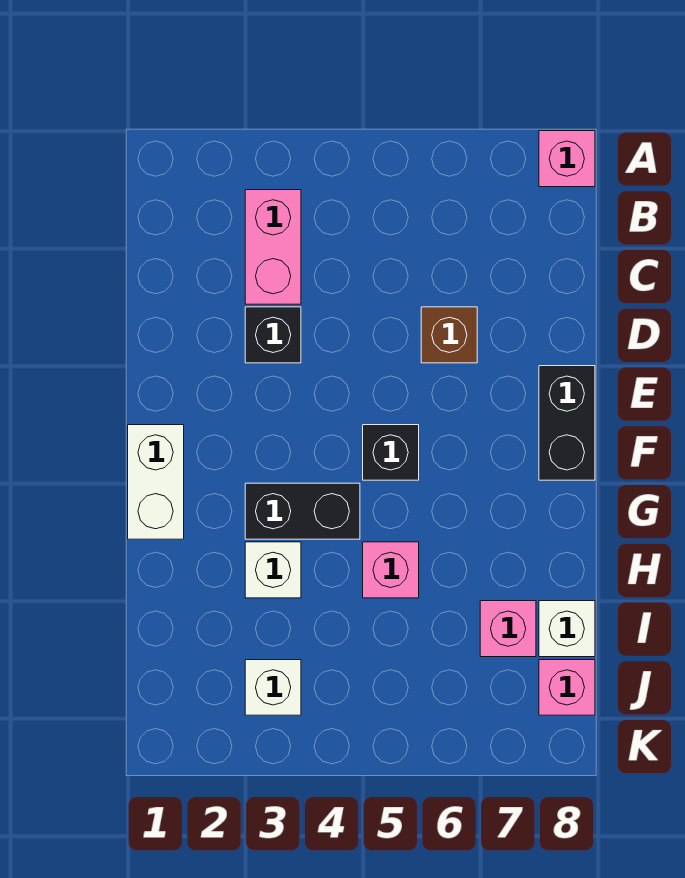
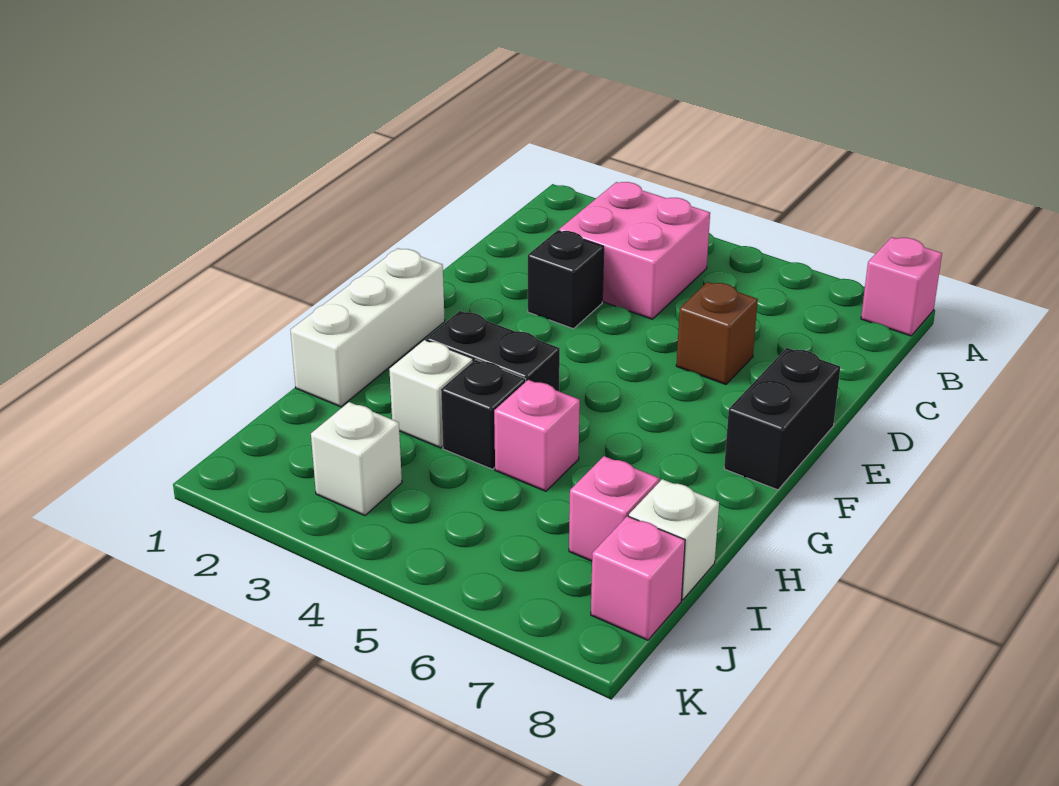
pink brick B3:C3 level 1 -> pink brick B3:C4 level 1
white brick F1:G1 level 1 -> white brick F1:H1 level 1
black brick F5 level 1 -> black brick H4 level 1

